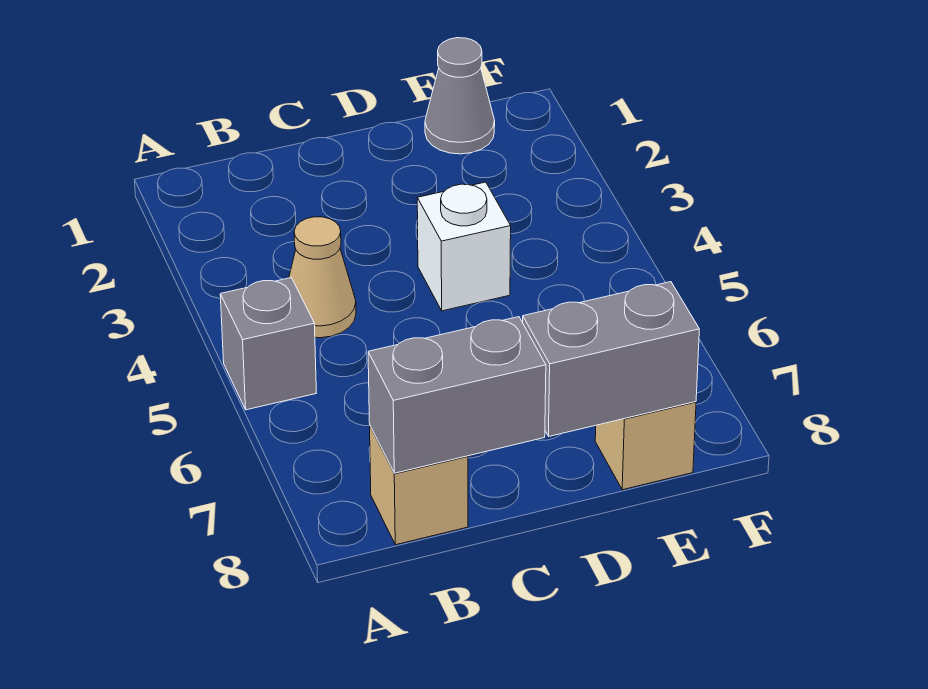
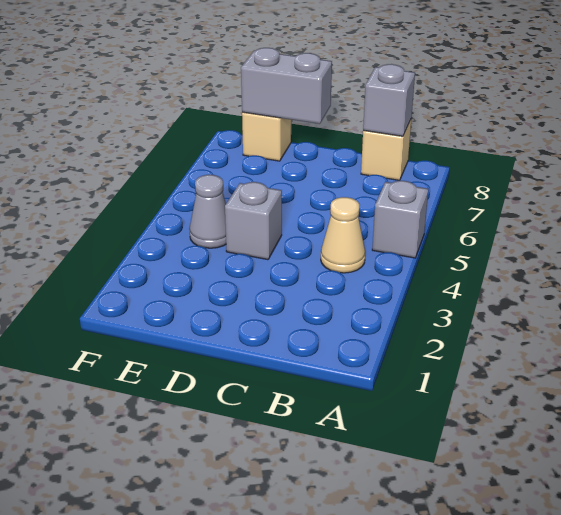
grey brick B8:C8 level 2 -> grey brick B8 level 2
white brick D4 level 1 -> grey brick D4 level 1
grey cone E1 level 1 -> grey cone E4 level 1

